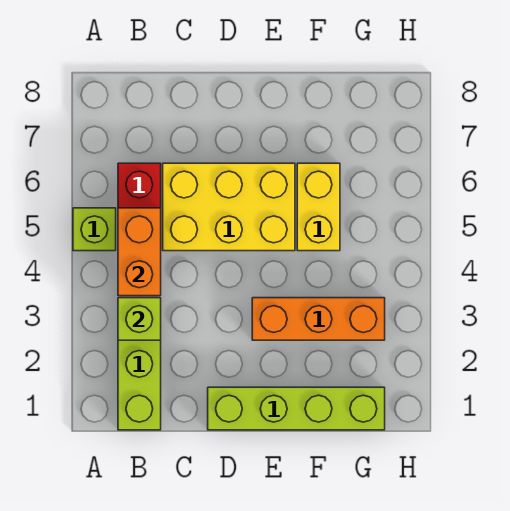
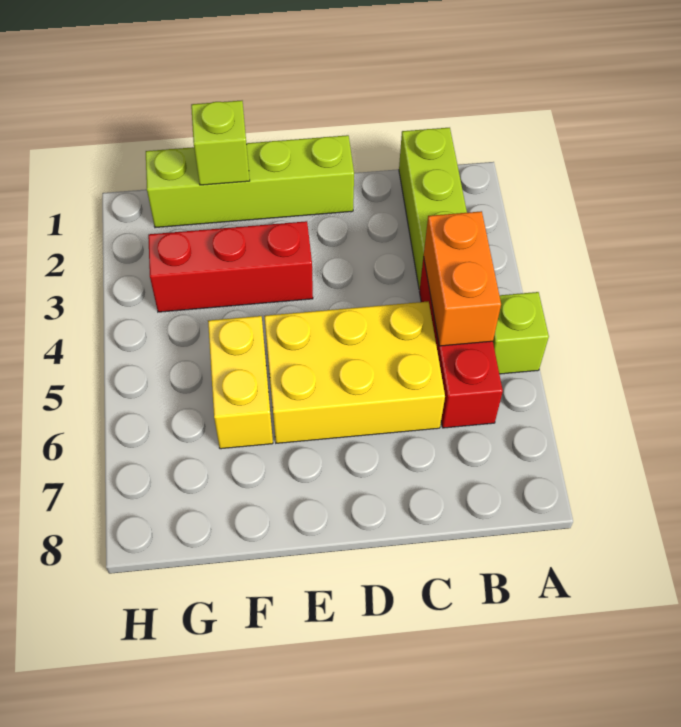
lime brick B3 level 2 -> lime brick F1 level 2
orange brick E3:G3 level 1 -> red brick E3:G3 level 1

